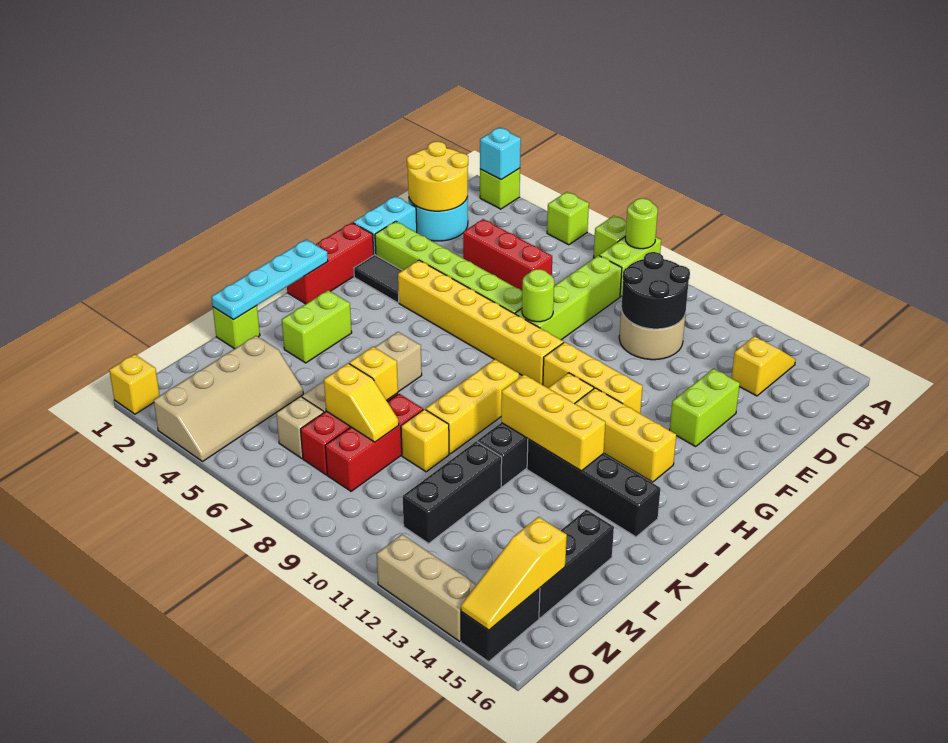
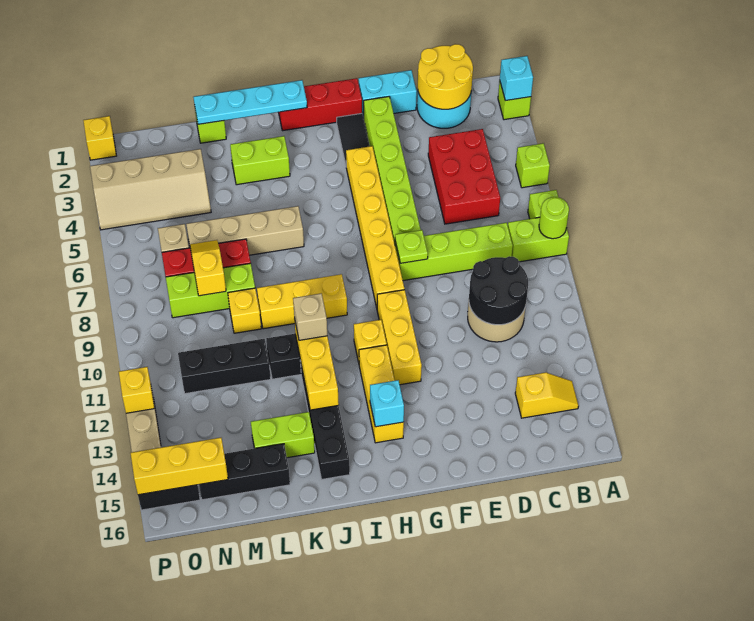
red brick D4:D6 level 1 -> red brick C4:D6 level 1
lime brick E14:F14 level 1 -> lime brick K14:L14 level 1
lime round brick F8 level 2 -> lime plate F8 level 2
none -> cyan brick H14 level 2
none -> tan brick J11 level 3
yellow brick L7 level 2 -> yellow brick P12 level 2
red brick L8:N8 level 1 -> lime brick L8:N8 level 1
yellow slope M7:M8 level 2 top 7 -> yellow slope M7:M8 level 2 top 8
yellow slope N15:P15 level 2 top N -> yellow brick N15:P15 level 2

